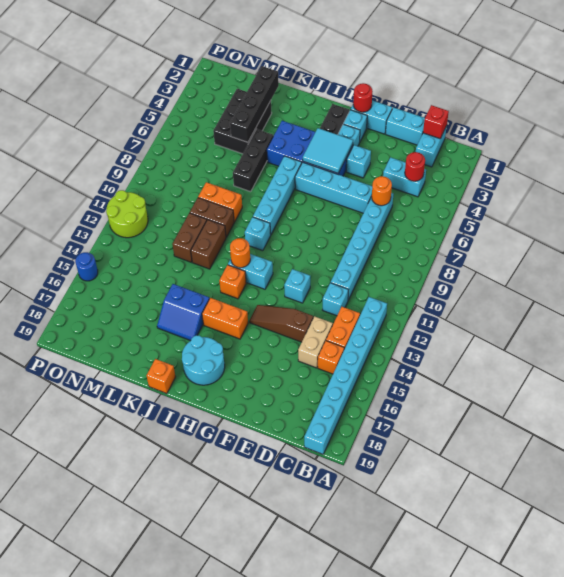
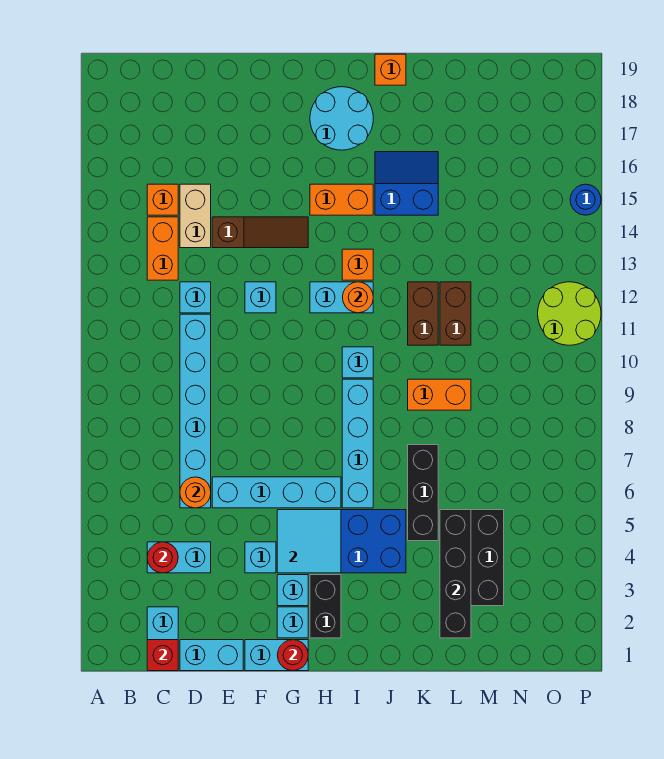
cyan brick B12:B19 level 1 -> none
brown brick K10:L10 level 1 -> none

